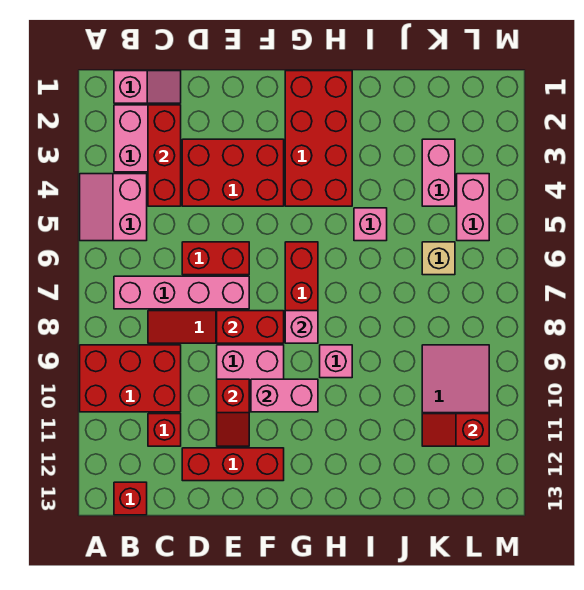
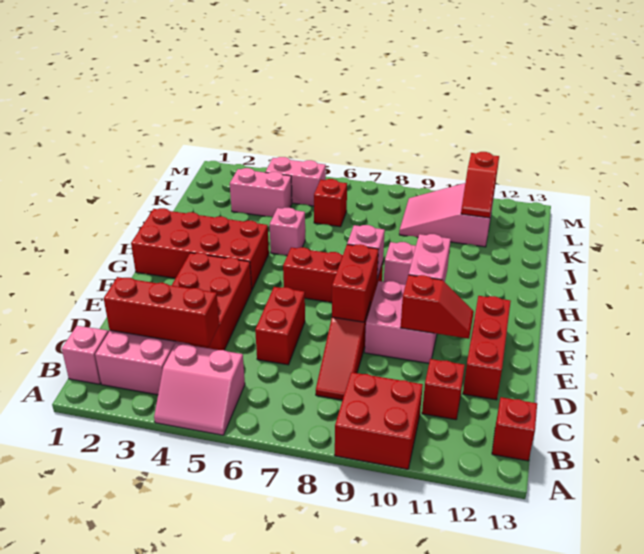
red brick A9:C10 level 1 -> red brick A9:B10 level 1
pink brick B7:E7 level 1 -> none
tan brick K6 level 1 -> red brick K6 level 1

